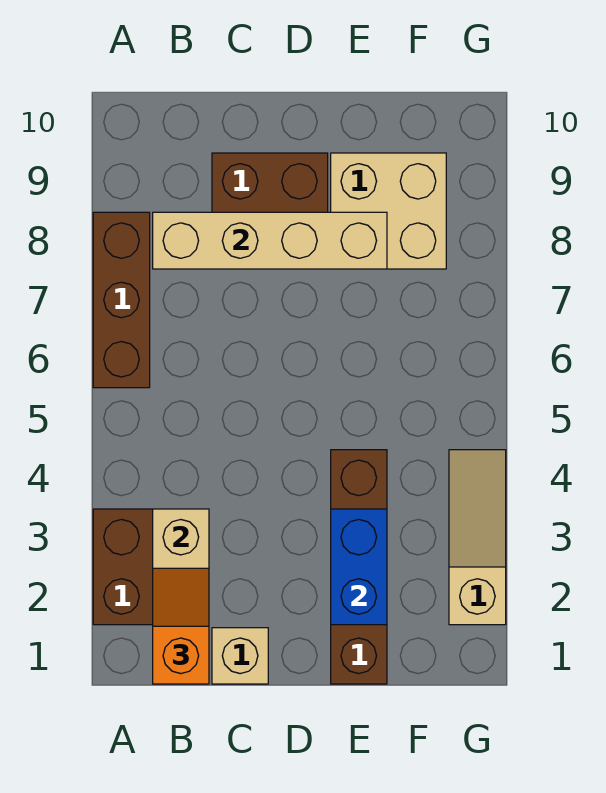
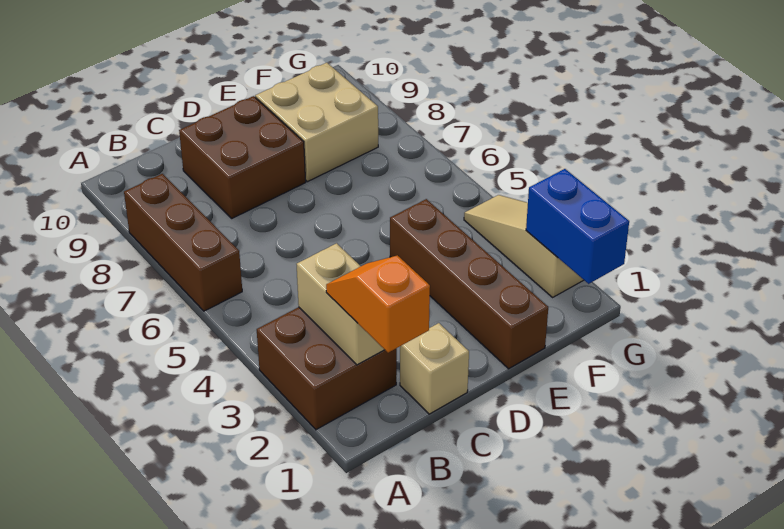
tan brick B8:E8 level 2 -> none
blue brick E2:E3 level 2 -> blue brick G1:G2 level 2

